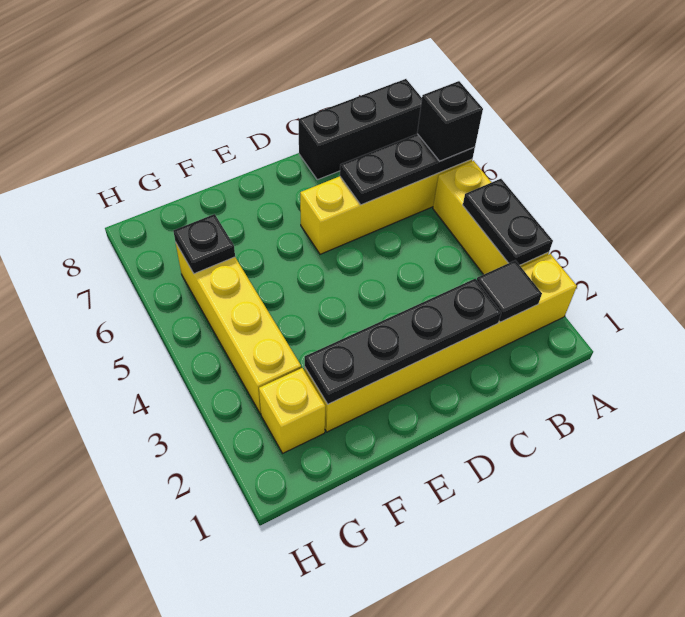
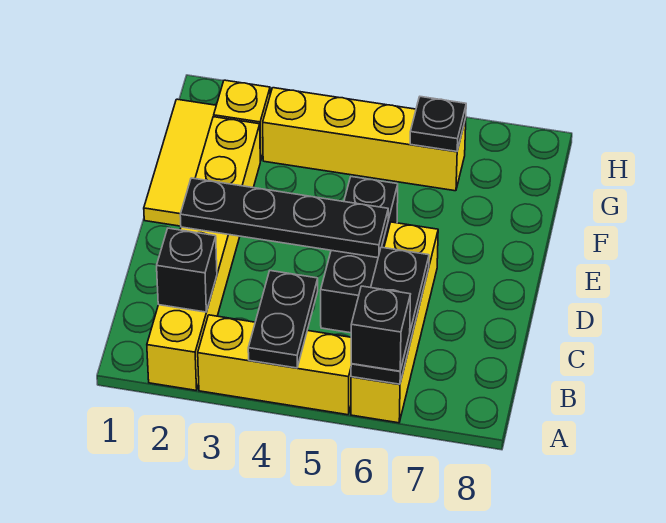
black plate A3:A4 level 2 -> black plate A4:B4 level 2
black brick A8:C8 level 1 -> black brick C5:E5 level 1
black tile B2 level 2 -> black brick B2 level 2
black plate C2:F2 level 2 -> black plate D2:D5 level 2
none -> yellow tile E1:G1 level 1

